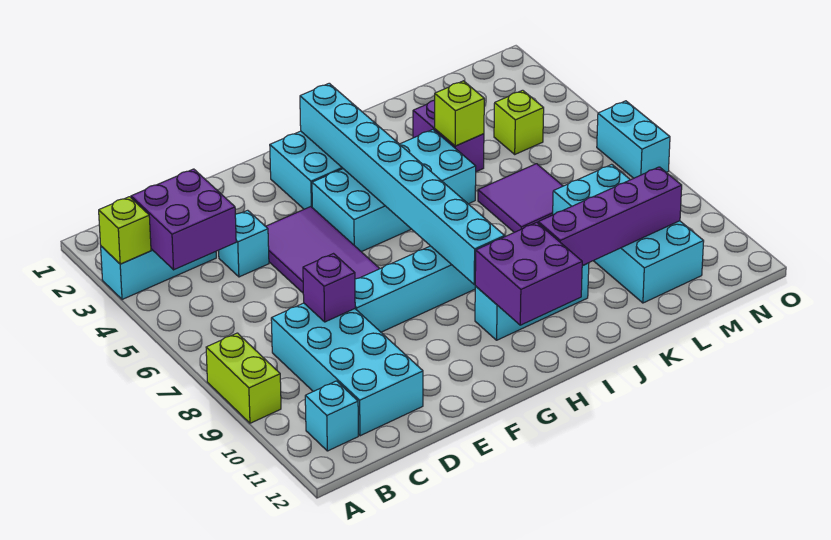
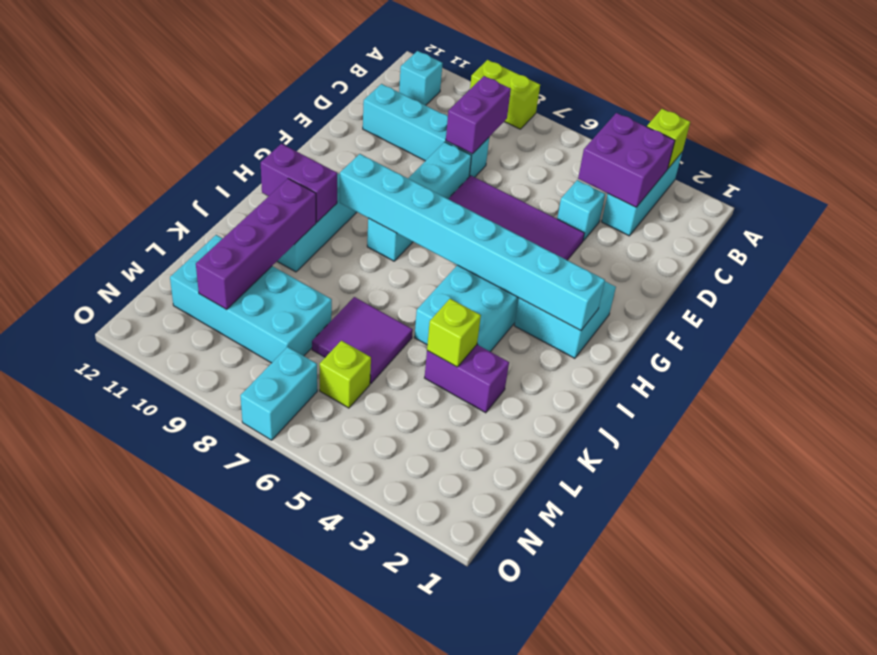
cyan brick C8:D11 level 1 -> cyan brick D8:D11 level 1
purple brick D8 level 2 -> purple brick C8:D8 level 2
purple brick H10:I11 level 2 -> purple brick I10:I11 level 2
lime brick M4 level 1 -> lime brick M6 level 1
cyan brick O6:O7 level 1 -> cyan brick N7:O7 level 1

